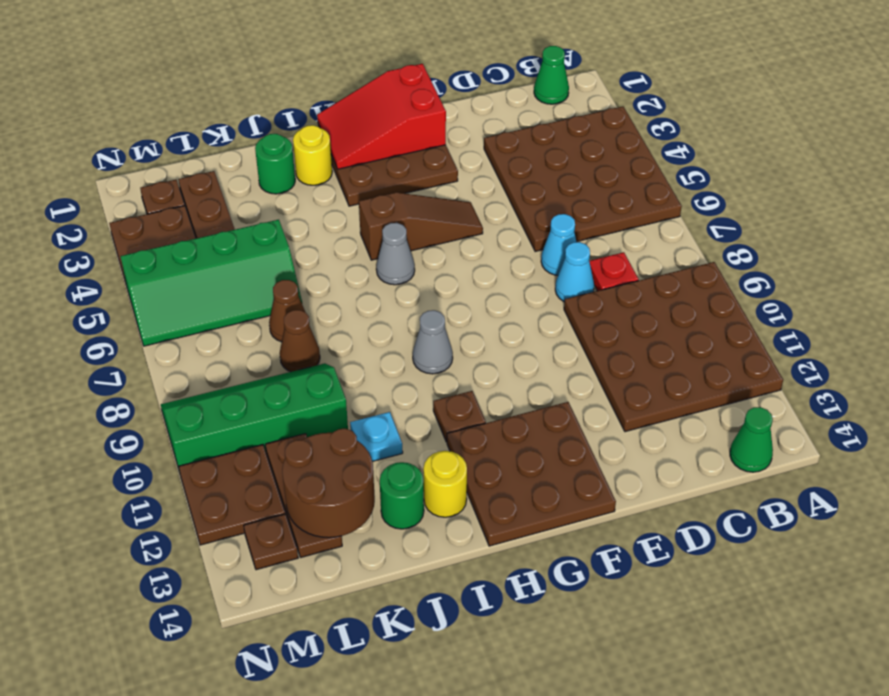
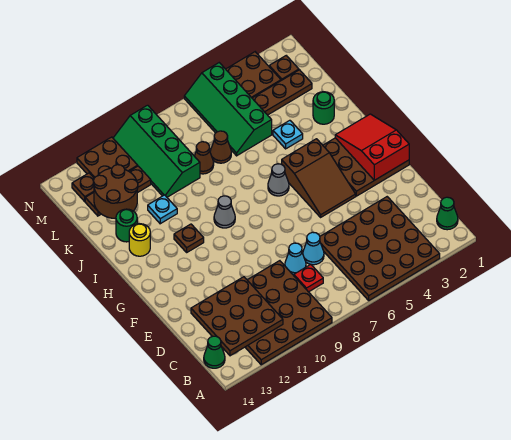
brown slope F5:H5 level 1 top H -> brown slope F4:H5 level 1 top H
brown plate F12:H14 level 1 -> brown plate B11:D13 level 2
yellow round brick I2 level 1 -> none
none -> cyan plate J4 level 1
green slope K9:N10 level 1 top 10 -> green slope K9:N10 level 1 top 9

